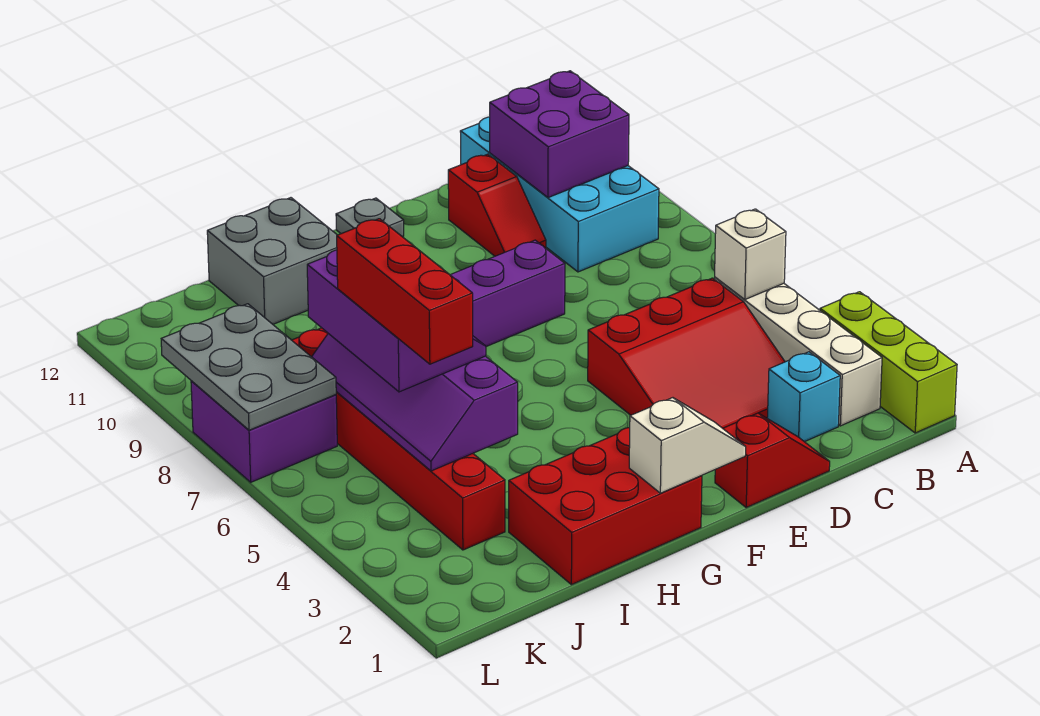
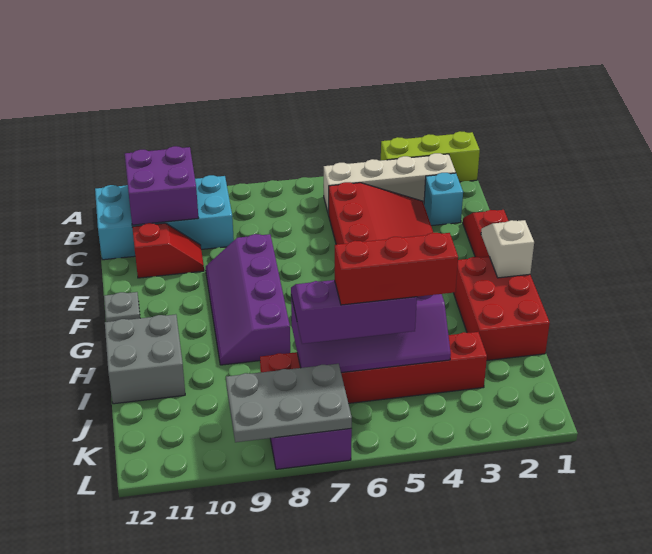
white brick B5 level 2 -> none

